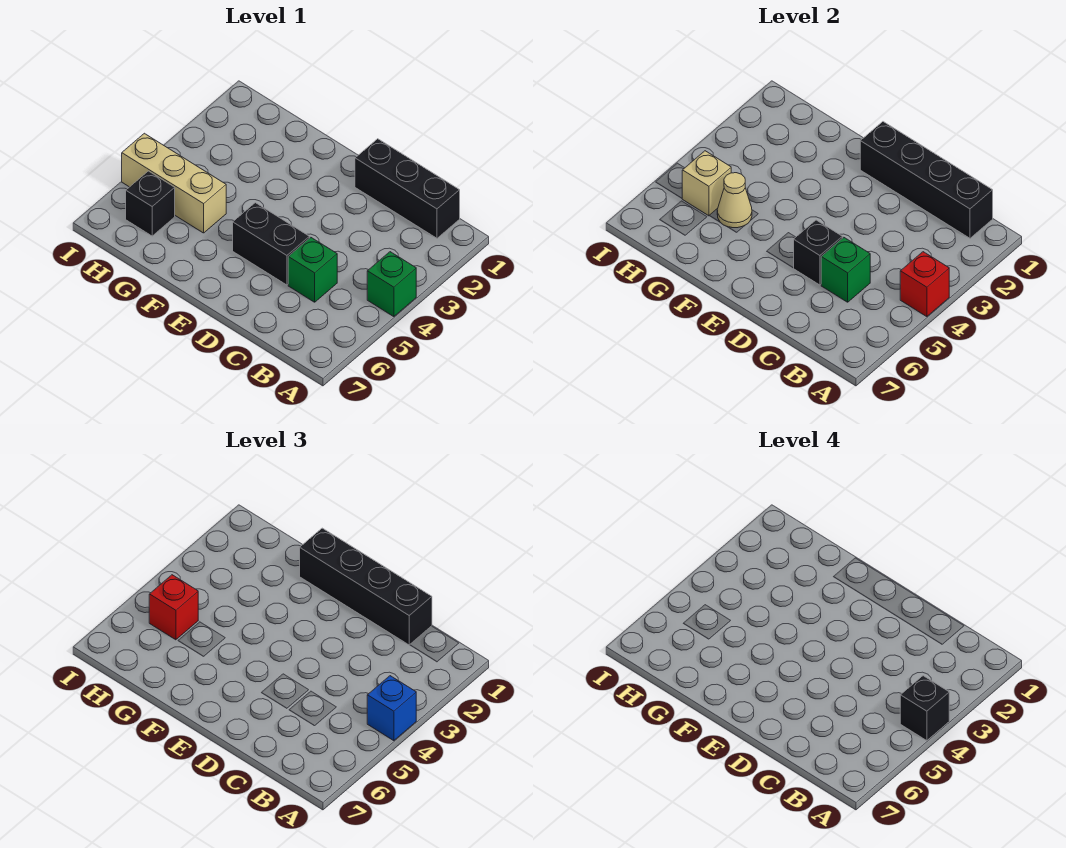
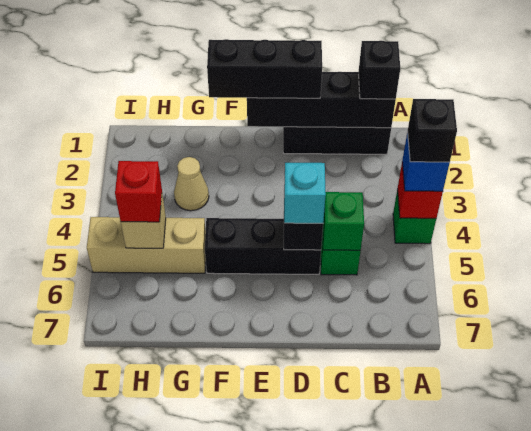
black brick C1:F1 level 3 -> black brick D1:F1 level 3
black brick D5:E5 level 1 -> black brick D5:F5 level 1
none -> cyan brick D5 level 3
tan cone G5 level 2 -> tan cone G3 level 1
black brick H6 level 1 -> black brick B1 level 3

